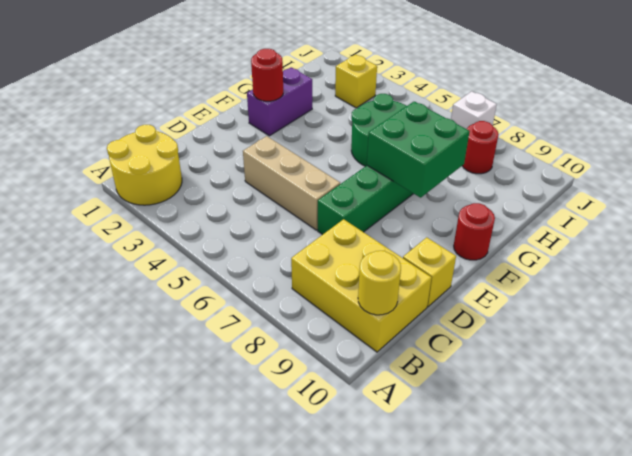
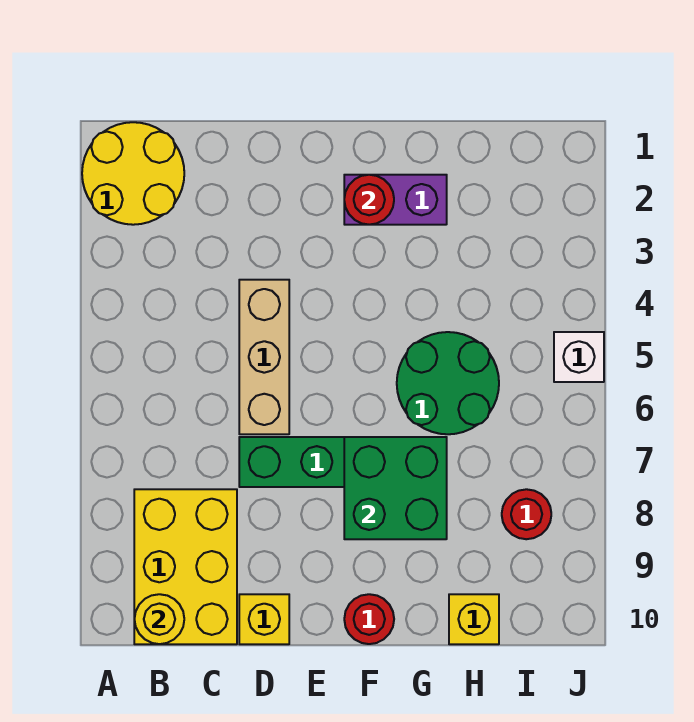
yellow brick I3 level 1 -> yellow brick H10 level 1
white brick J7 level 1 -> white brick J5 level 1

